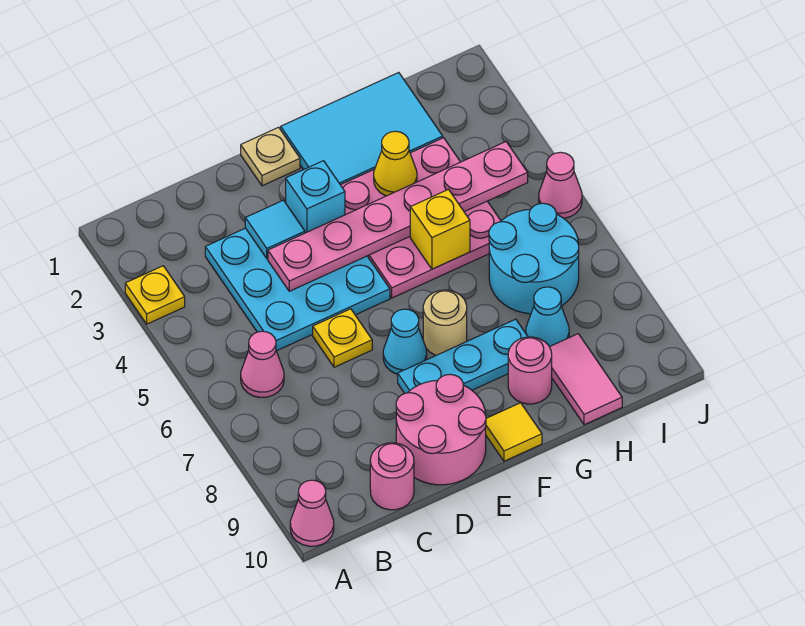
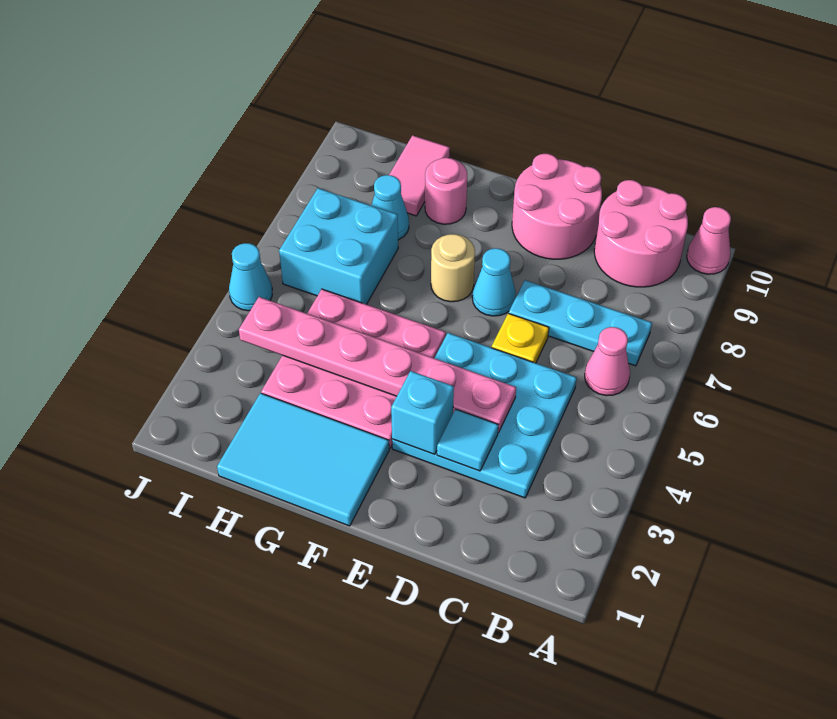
yellow plate A3 level 1 -> none
pink round brick C10 level 1 -> pink round brick B9:C10 level 1
tan plate E1 level 1 -> none
cyan plate E8:G8 level 1 -> cyan plate B7:D7 level 1
yellow tile F10 level 1 -> none
yellow cone G3 level 2 -> none
yellow brick G5 level 2 -> none
cyan round brick H6:I7 level 1 -> cyan brick H6:I7 level 1
pink cone J5 level 1 -> cyan cone J5 level 1

